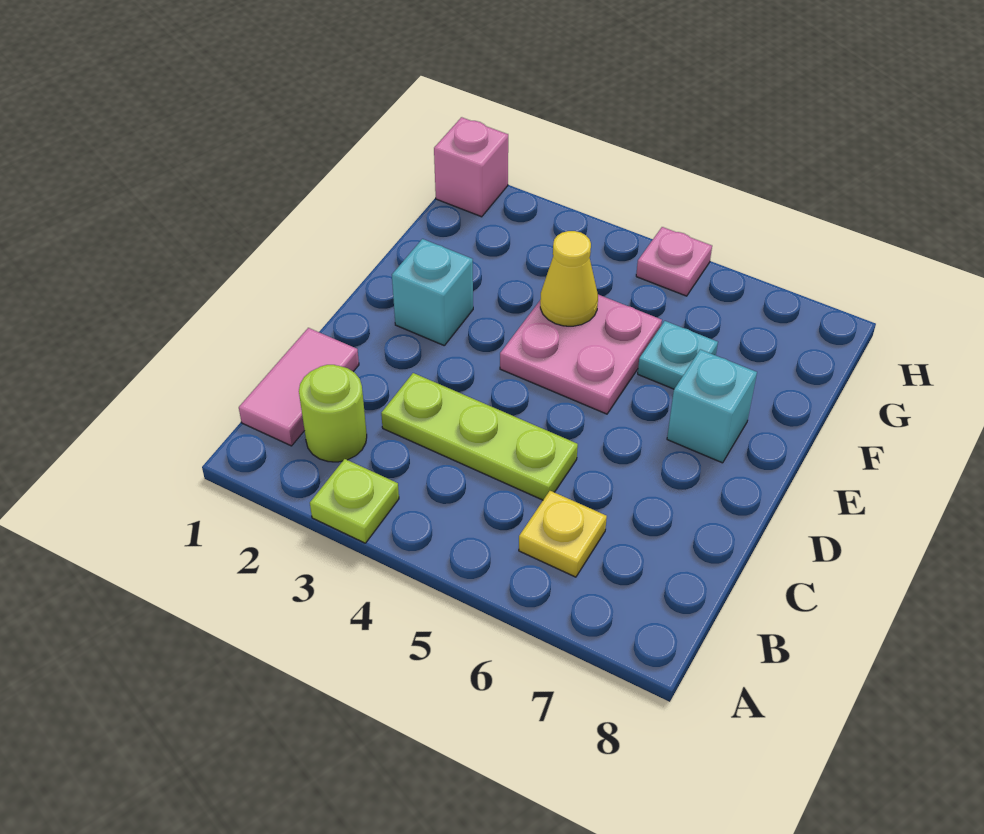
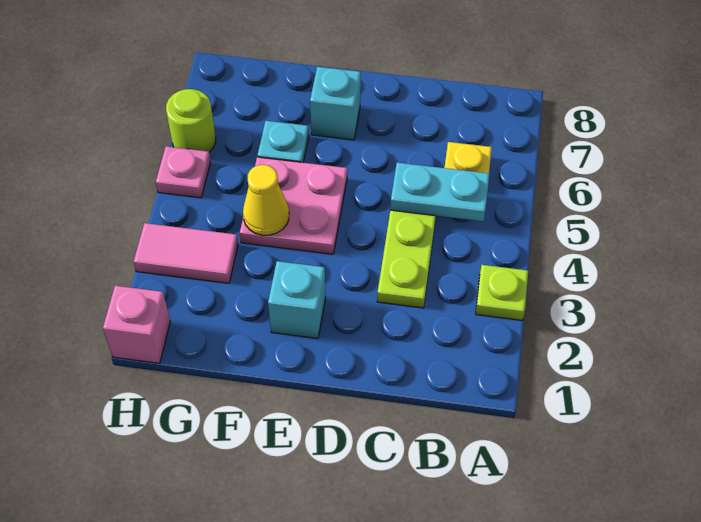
pink tile B1:C1 level 1 -> pink tile G3:H3 level 1
lime round brick B2 level 1 -> lime round brick H6 level 1
none -> cyan plate B5:C5 level 2

